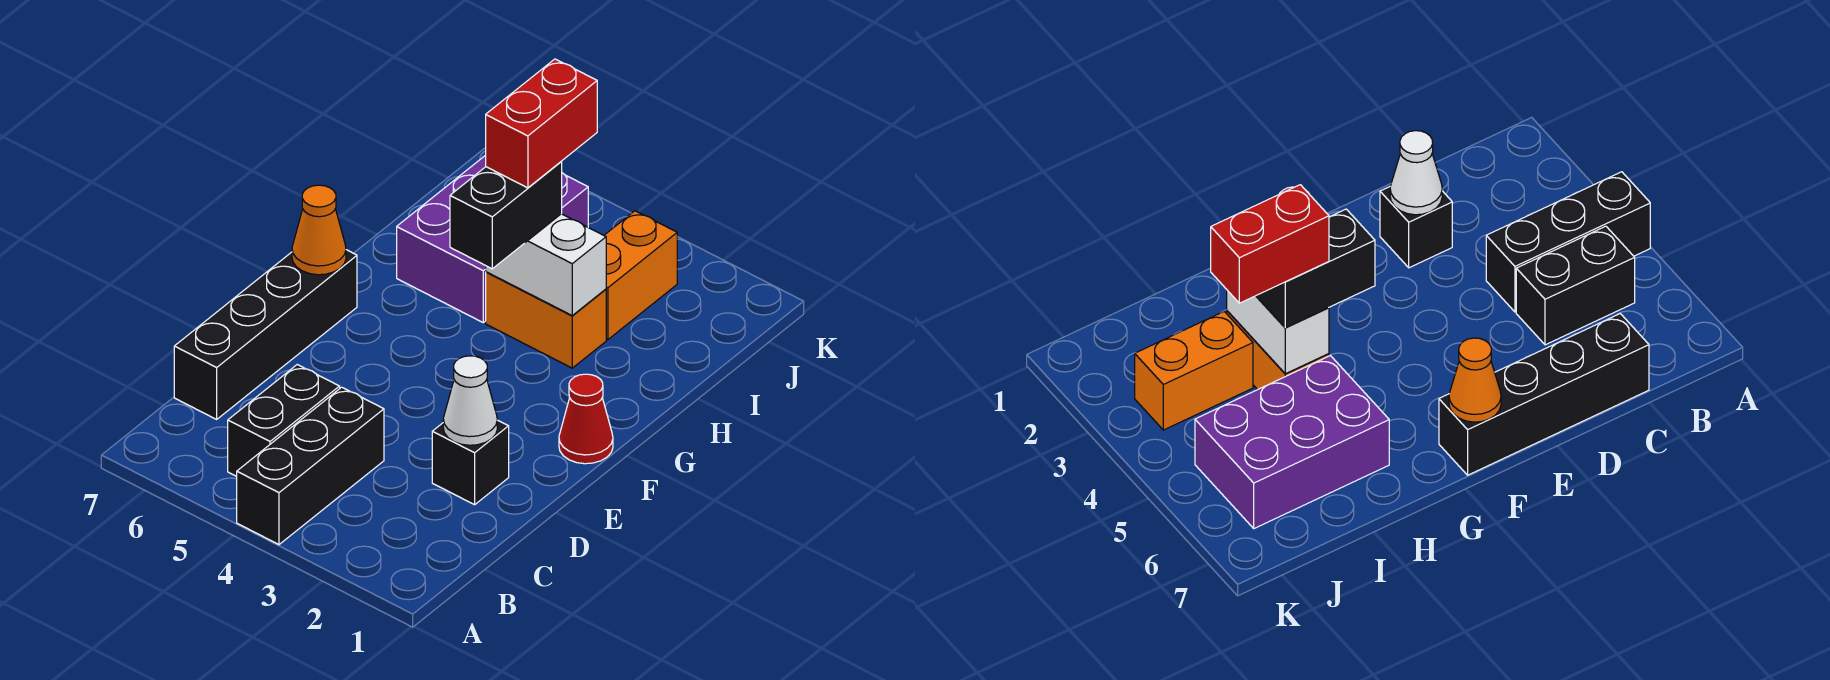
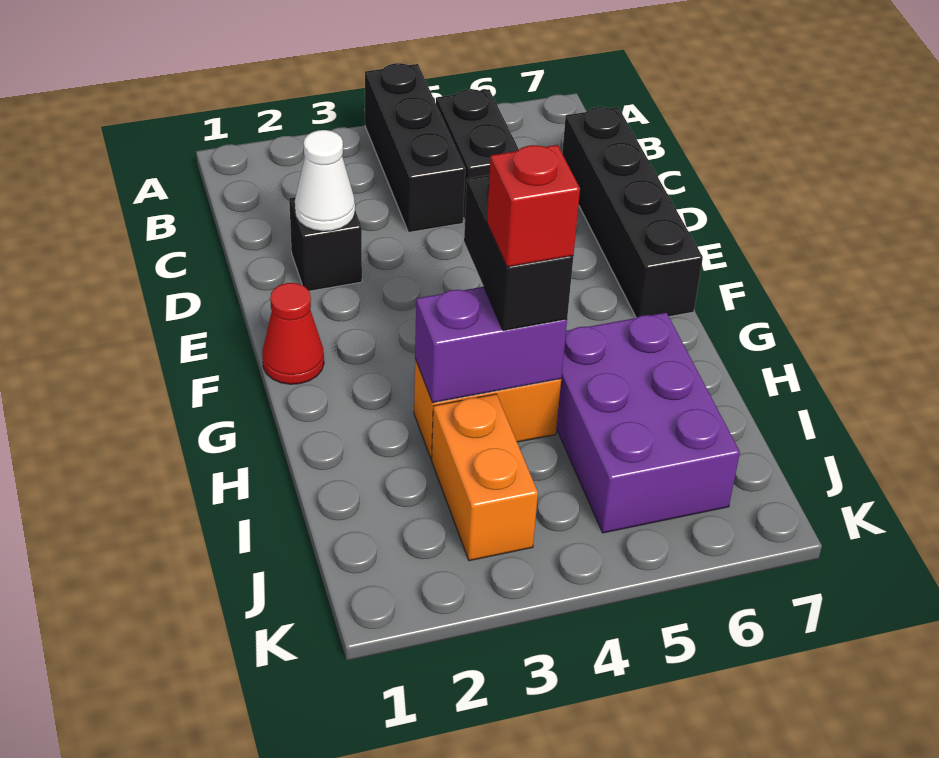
orange cone F7 level 2 -> none
white brick H3:H4 level 2 -> purple brick H3:H4 level 2
red brick H4:I4 level 4 -> red brick H4 level 4

